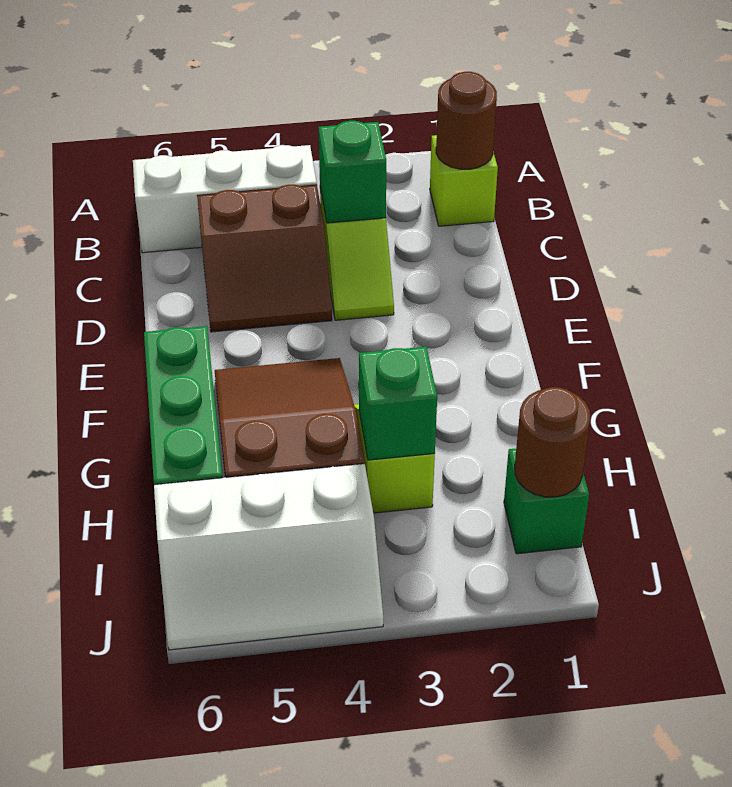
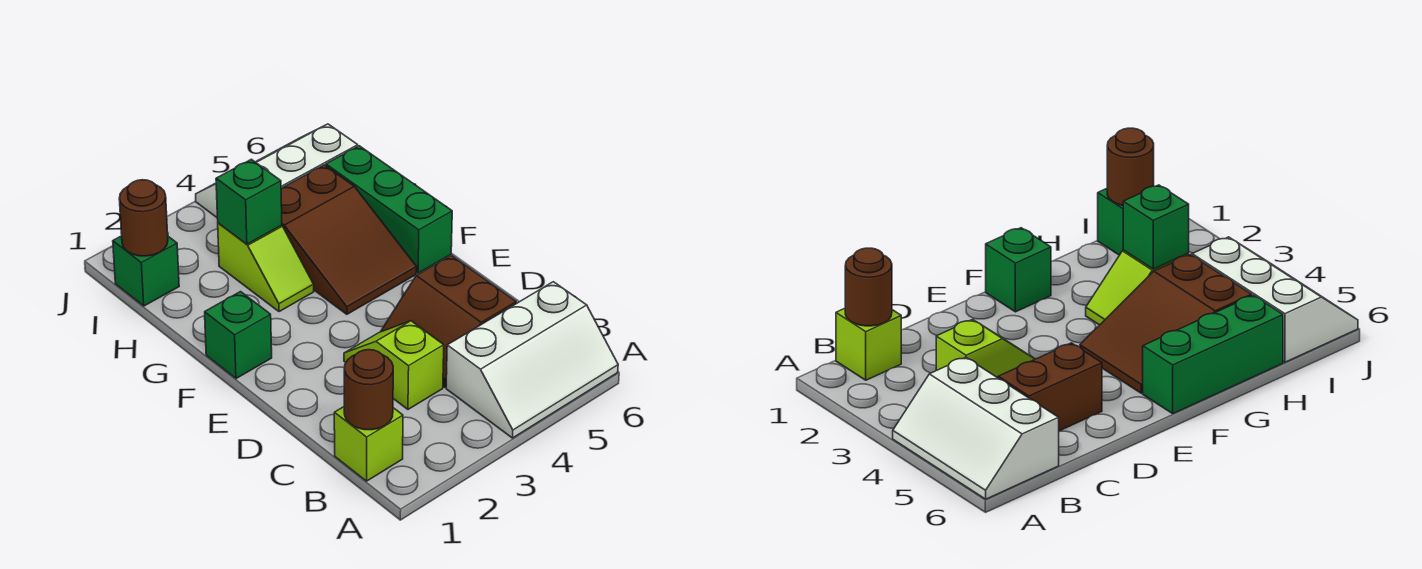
green brick C3 level 2 -> green brick F1 level 1
brown slope C4:D5 level 1 top C -> brown slope C4:D5 level 1 top 5

